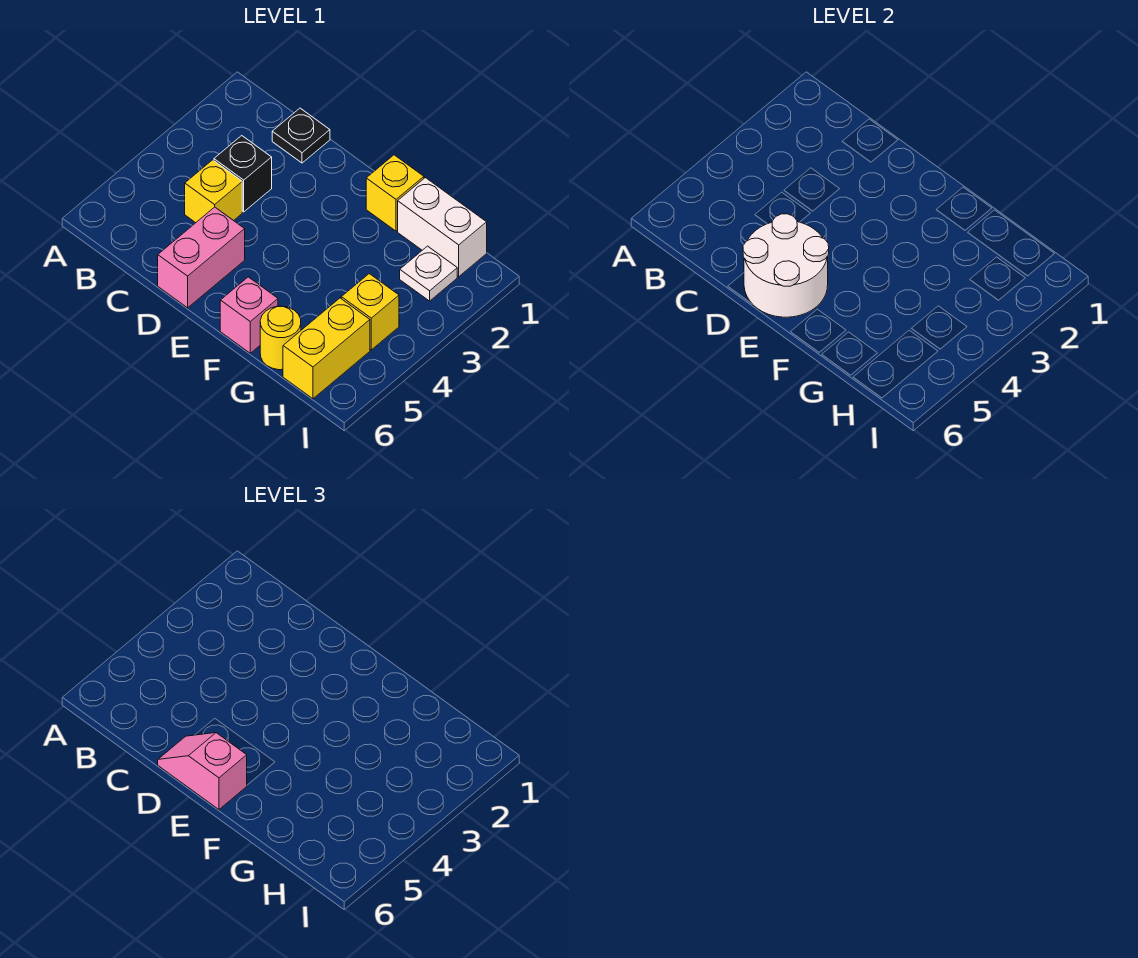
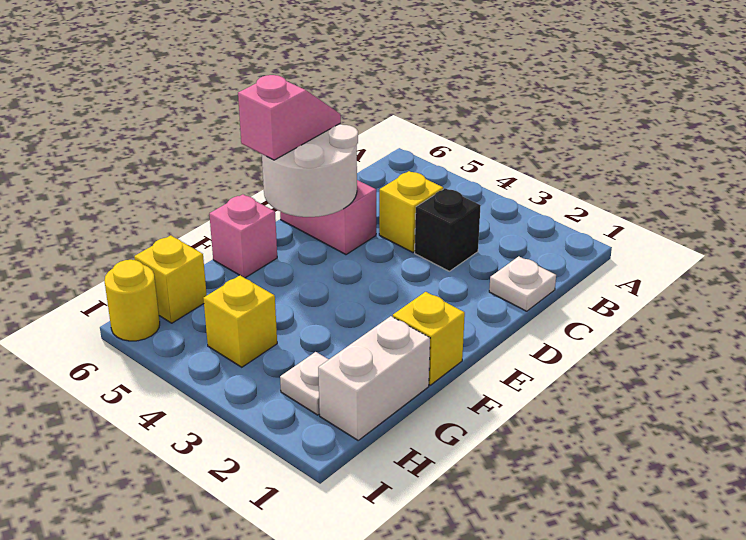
black plate C1 level 1 -> white plate C1 level 1
yellow round brick G6 level 1 -> yellow round brick I6 level 1
yellow brick H5:H6 level 1 -> yellow brick H6 level 1

